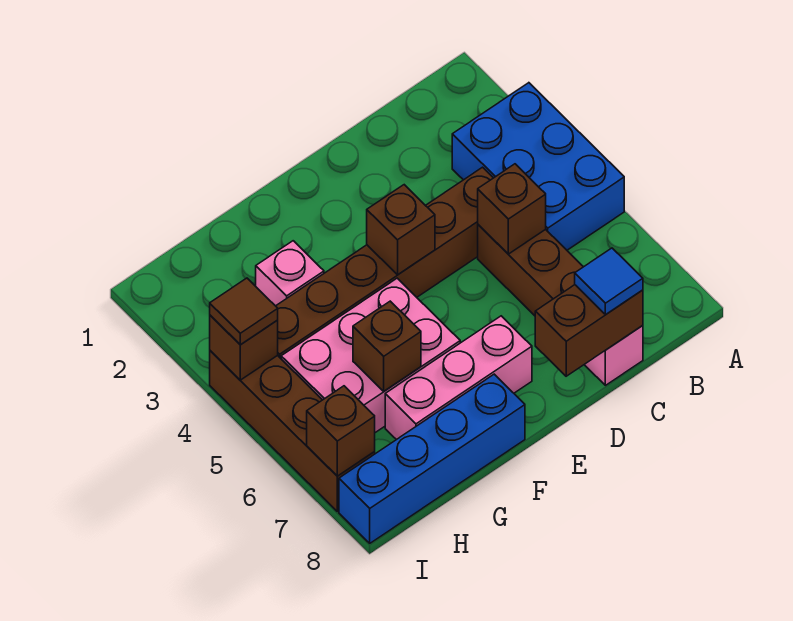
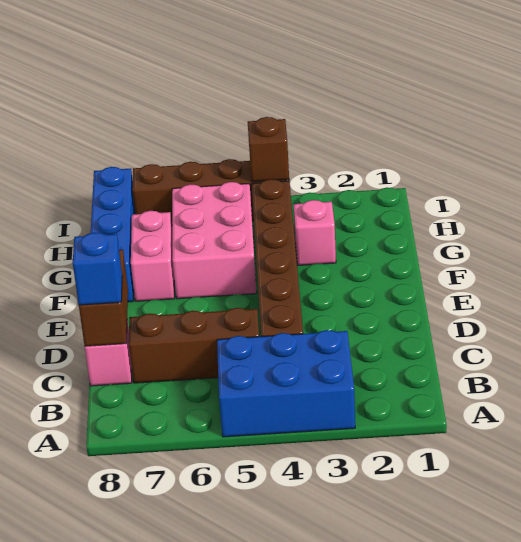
brown brick C5 level 2 -> none
blue tile C8 level 3 -> blue brick C8 level 3
brown brick E4 level 2 -> none
pink brick E7:G7 level 1 -> pink brick F7:G7 level 1
brown brick G6 level 2 -> none
brown tile I4 level 3 -> none
brown brick I7 level 2 -> none

